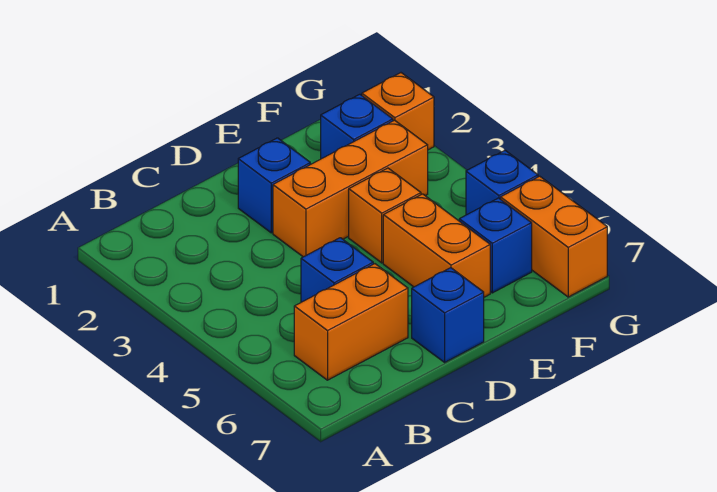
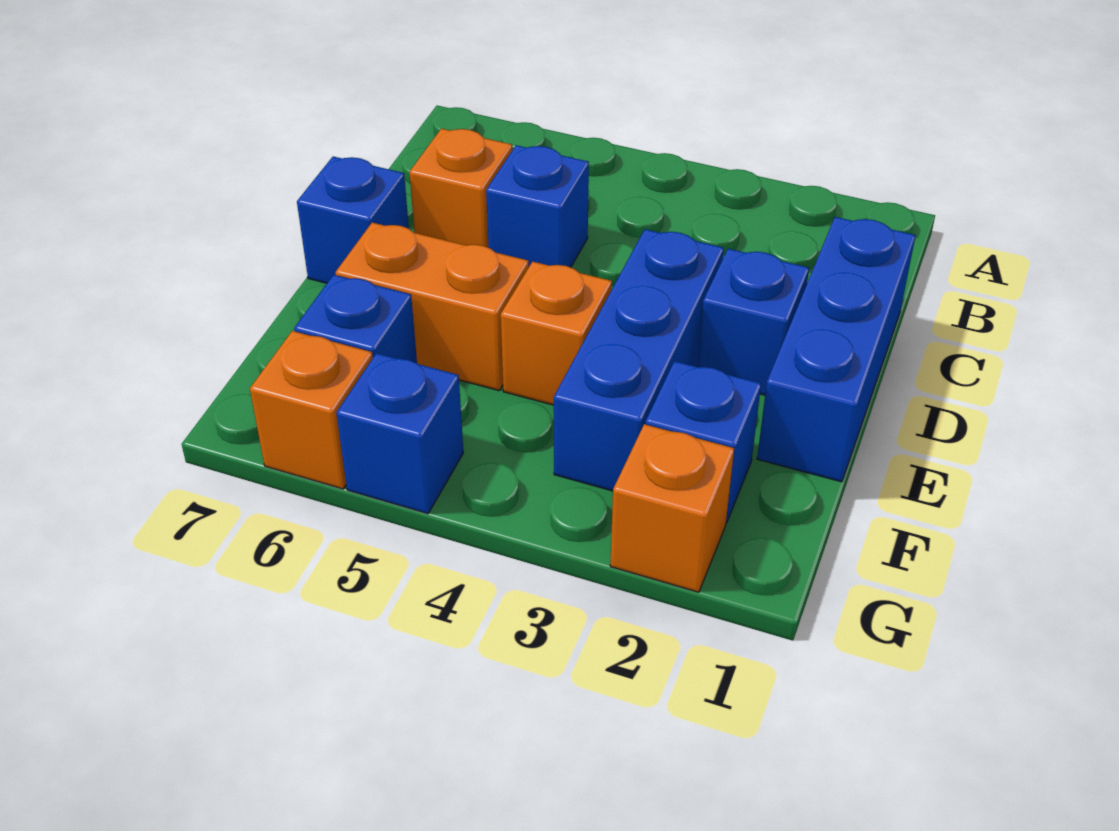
orange brick B6:C6 level 1 -> orange brick C6 level 1
none -> blue brick C1:E1 level 1
orange brick D3:F3 level 1 -> blue brick D3:F3 level 1
orange brick G6:G7 level 1 -> orange brick G6 level 1

